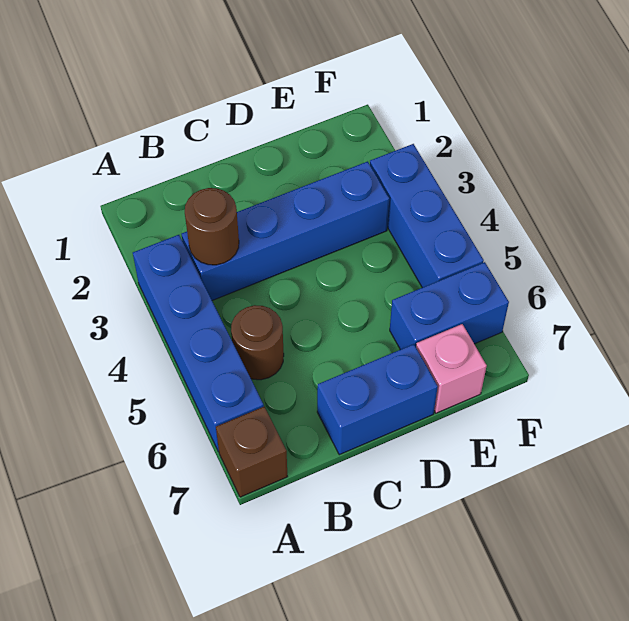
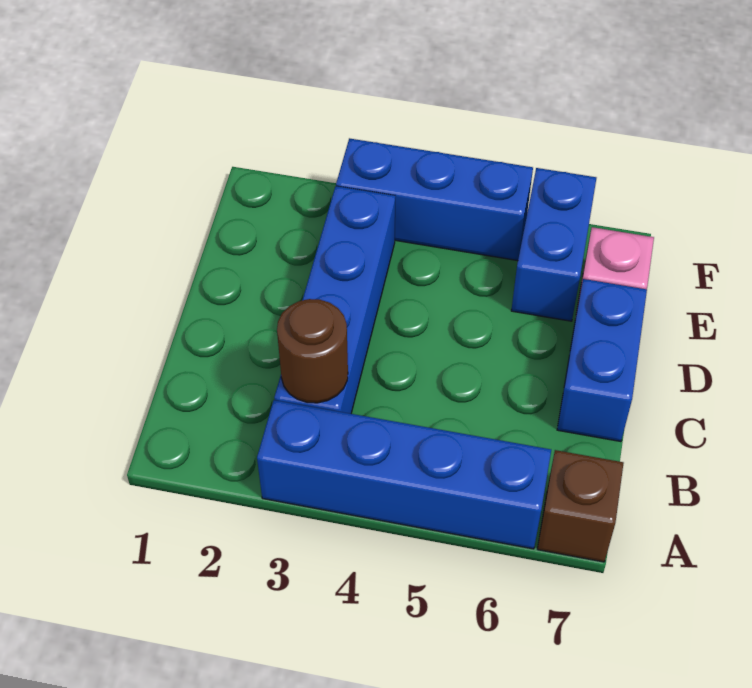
brown round brick B5 level 1 -> none

